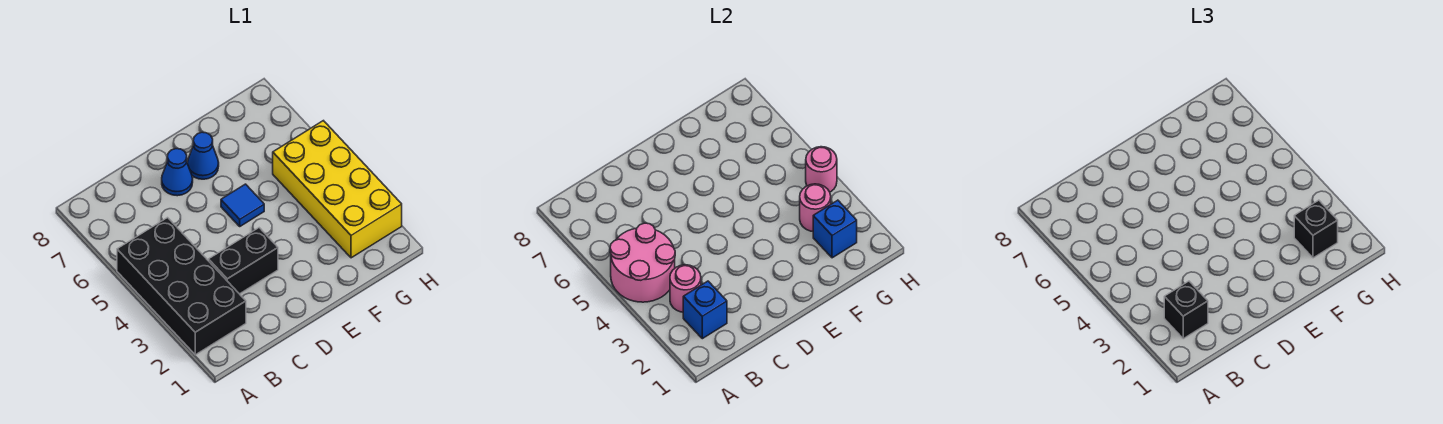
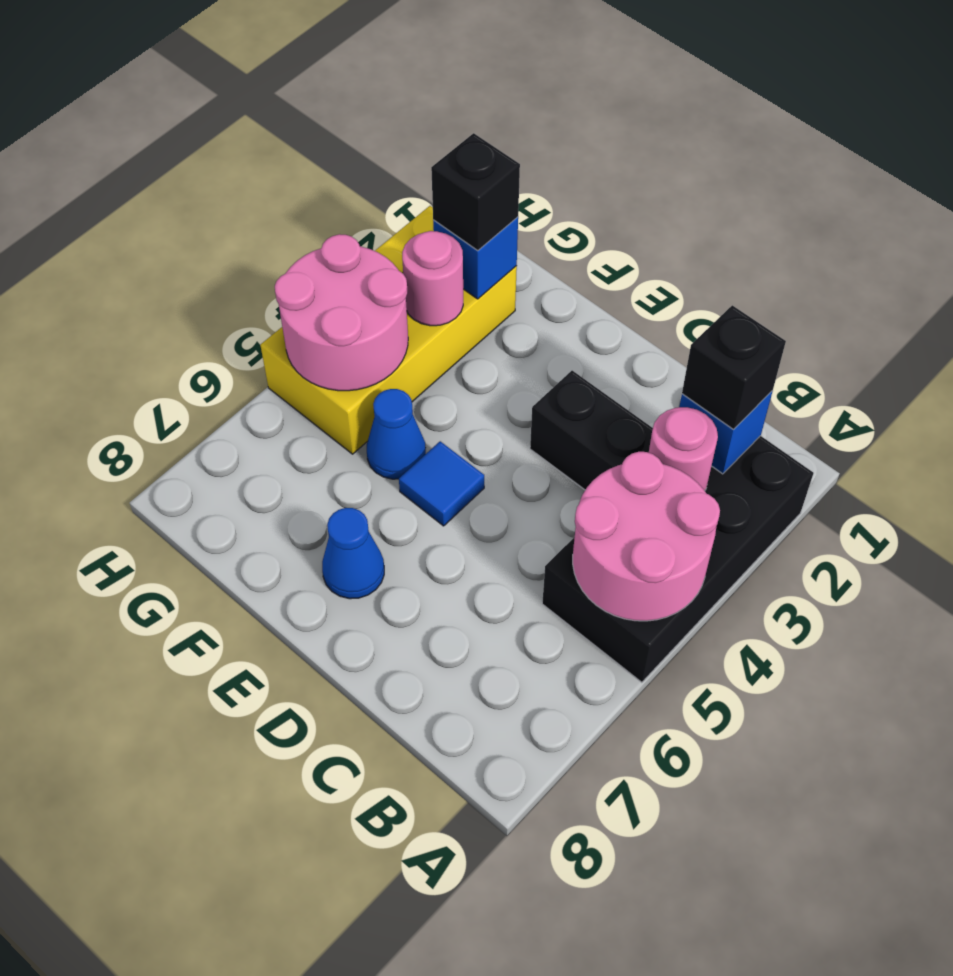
blue cone D7 level 1 -> blue cone F5 level 1
pink round brick H4 level 2 -> pink round brick G4:H5 level 2

